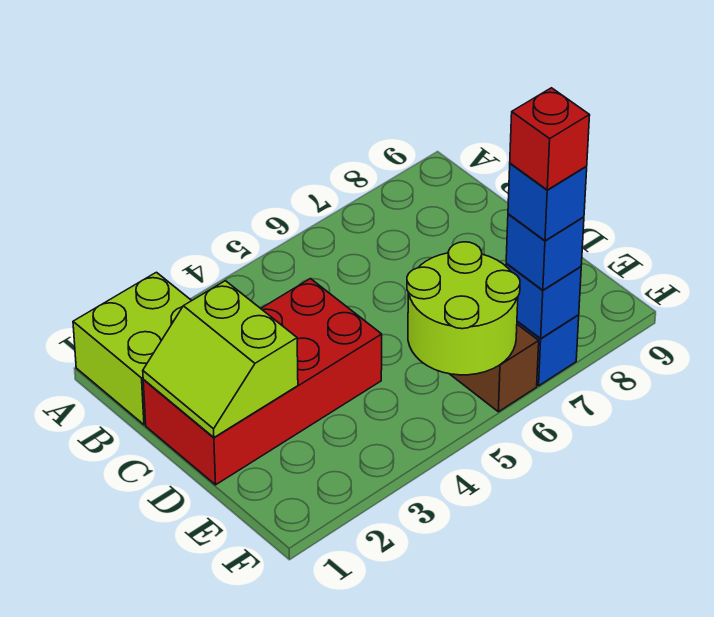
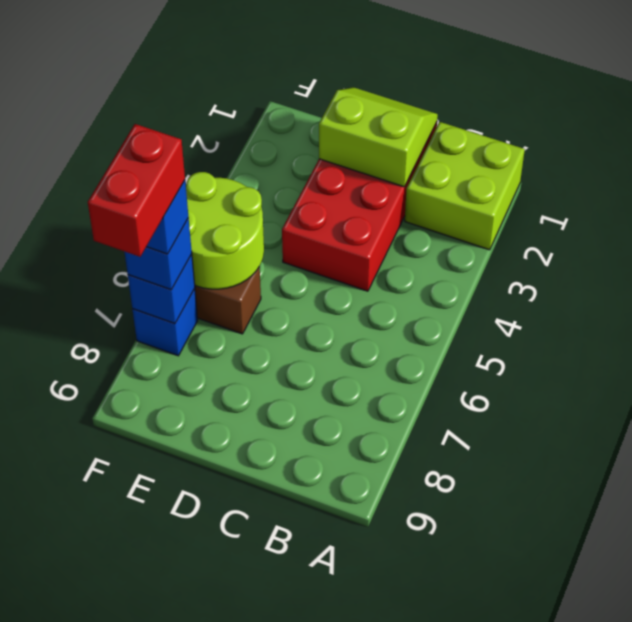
red brick F7 level 5 -> red brick F7:F8 level 5

